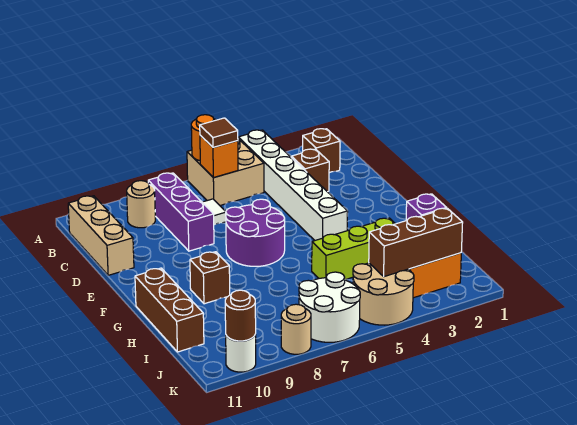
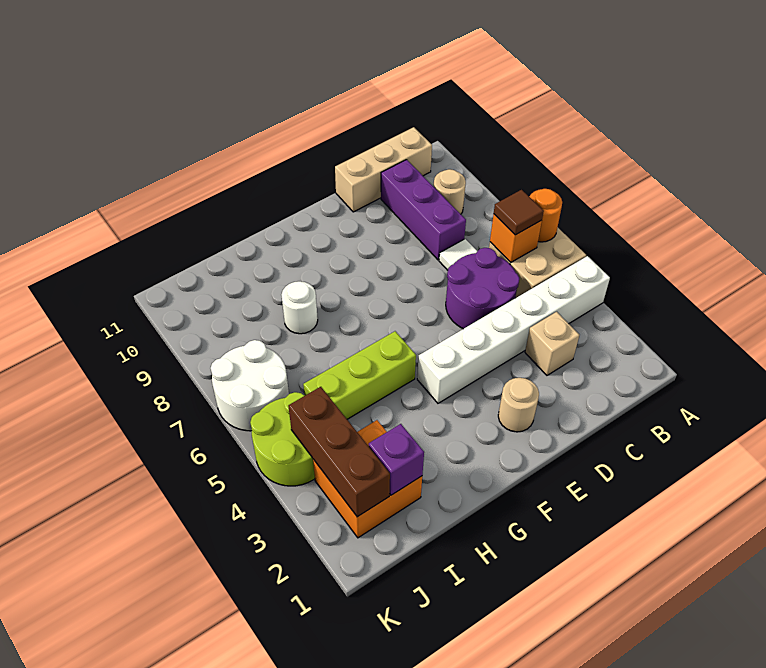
brown brick B2 level 1 -> none
purple brick B8:D8 level 1 -> purple brick C8:C10 level 1
brown brick C3 level 1 -> tan brick C3 level 1
purple round brick E6:F7 level 1 -> purple round brick C5:D6 level 1
brown brick G9 level 1 -> none
brown brick G11:I11 level 1 -> none
lime brick H3:H5 level 1 -> lime brick G5:I5 level 1
tan round brick J4:K5 level 1 -> lime round brick J4:K5 level 1
tan round brick K8 level 1 -> tan round brick E2 level 1
white round brick K10 level 1 -> white round brick H8 level 1
brown round brick K10 level 2 -> none

